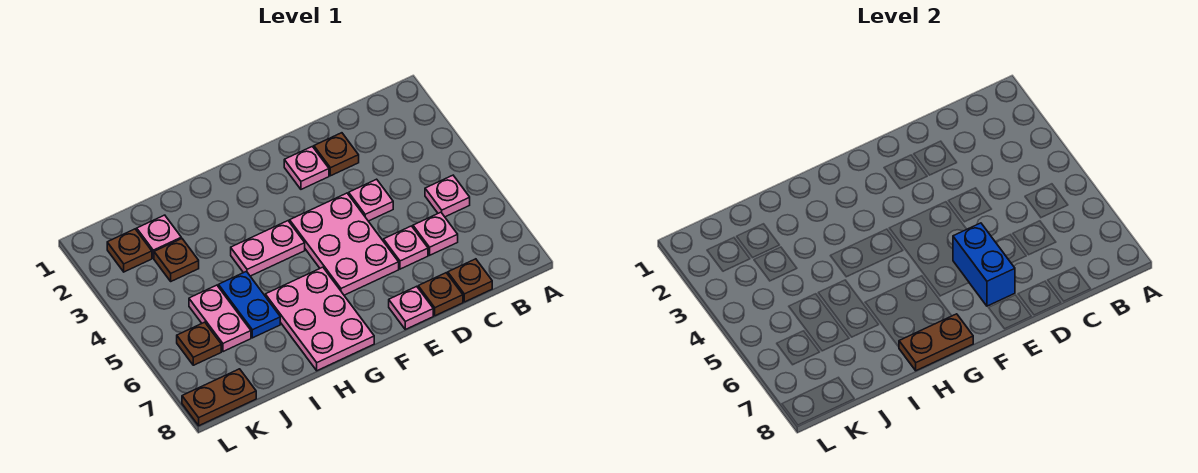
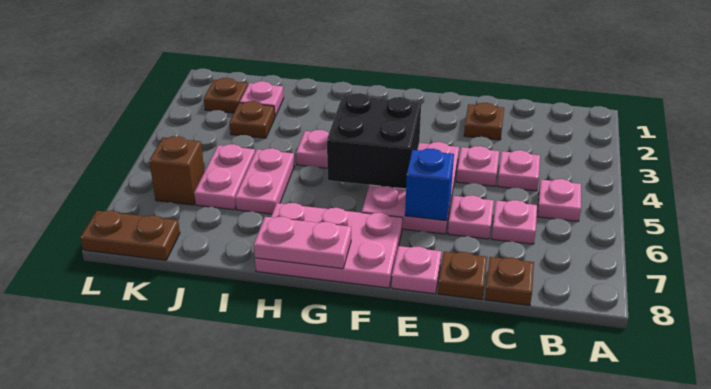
pink plate E2 level 1 -> pink plate C4 level 1
blue brick E6:E7 level 2 -> blue brick E6 level 2
none -> black brick F4:G5 level 2
pink plate G6:H8 level 1 -> pink plate F7:H8 level 1
brown plate G8:H8 level 2 -> pink plate G8:H8 level 2
blue plate I5:I6 level 1 -> pink plate I5:I6 level 1
brown plate K6 level 1 -> brown brick K6 level 1

